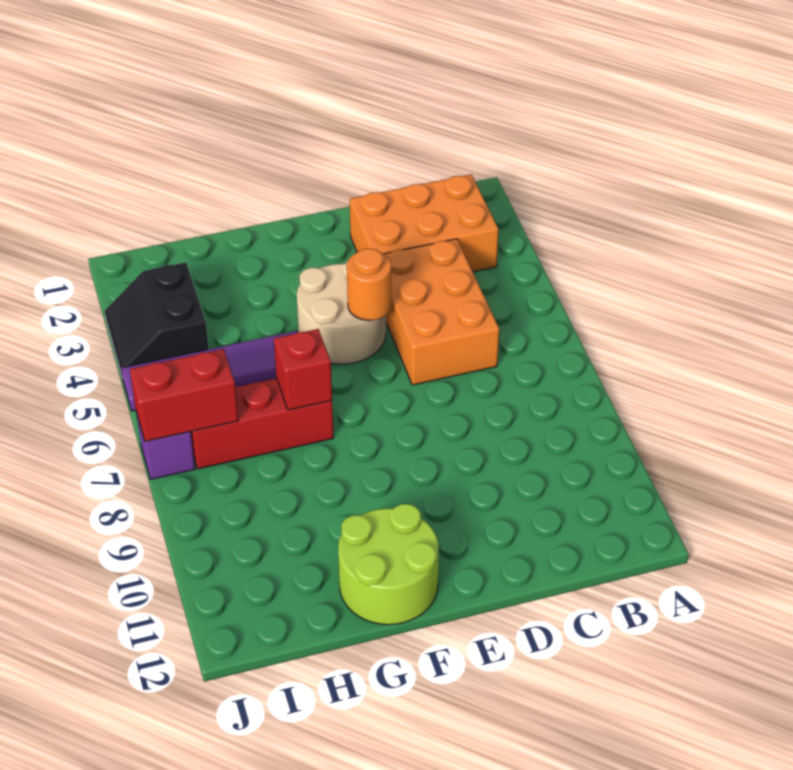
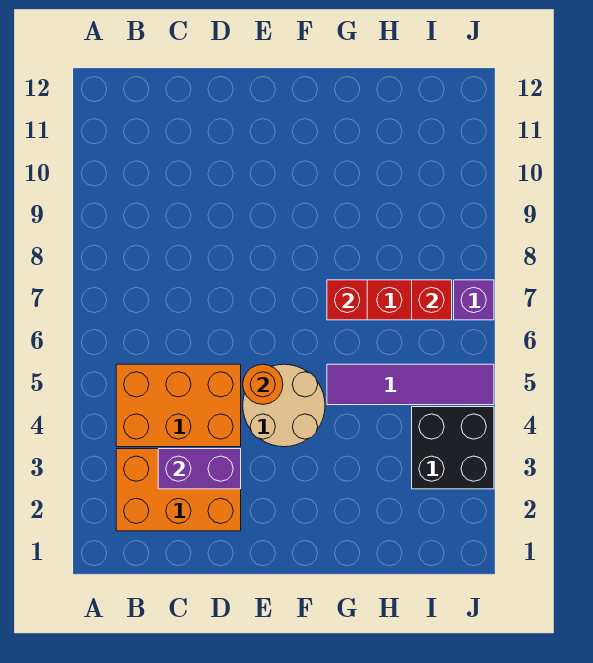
none -> purple brick C3:D3 level 2
orange brick C4:D6 level 1 -> orange brick B4:D5 level 1
lime round brick F11:G12 level 1 -> none
black slope I3:J4 level 1 top I -> black brick I3:J4 level 1
red brick I7:J7 level 2 -> red brick I7 level 2

